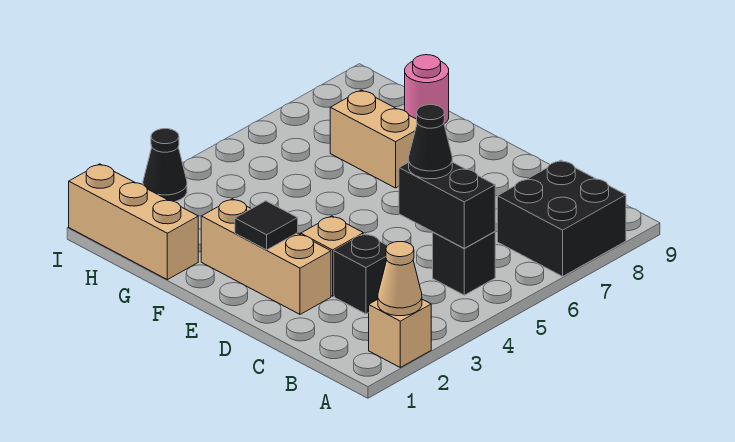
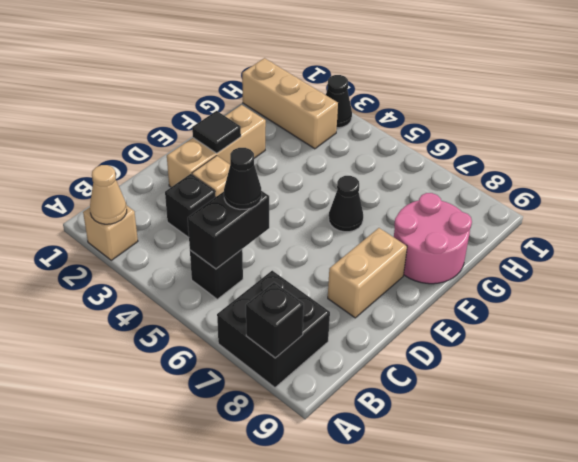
none -> black brick A8 level 2
none -> black cone F6 level 1
tan brick F7:G7 level 1 -> tan brick D8:E8 level 1
tan brick G1:I1 level 1 -> tan brick H1:H3 level 1
pink round brick G9 level 1 -> pink round brick F8:G9 level 1

